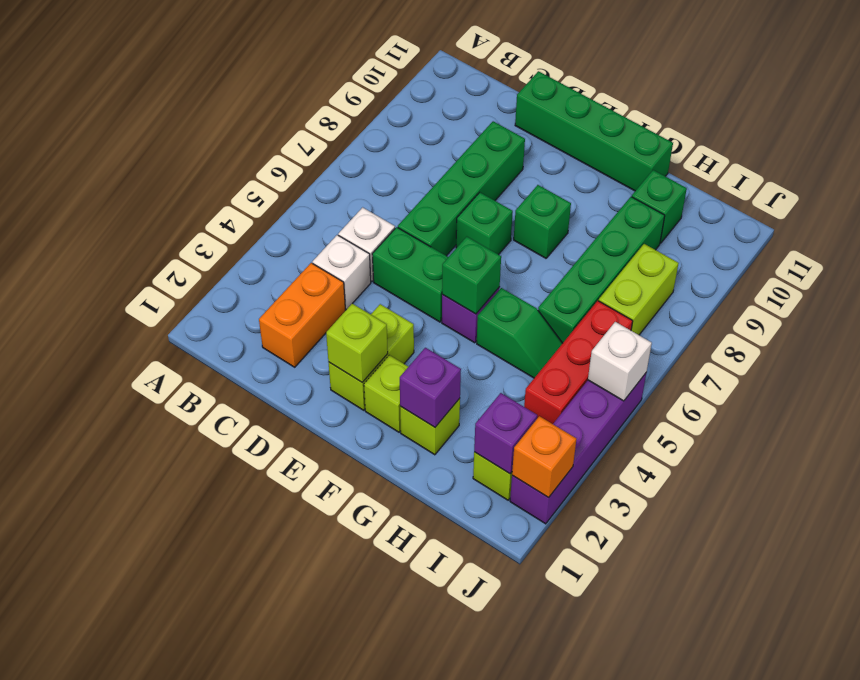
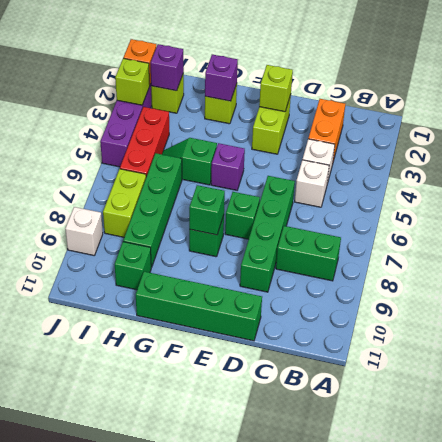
green brick D5:E5 level 1 -> green brick B8:C8 level 1
lime brick F2 level 1 -> lime brick J3 level 2
green brick F5 level 2 -> green brick F8 level 2
white brick J5 level 2 -> white brick J9 level 1

